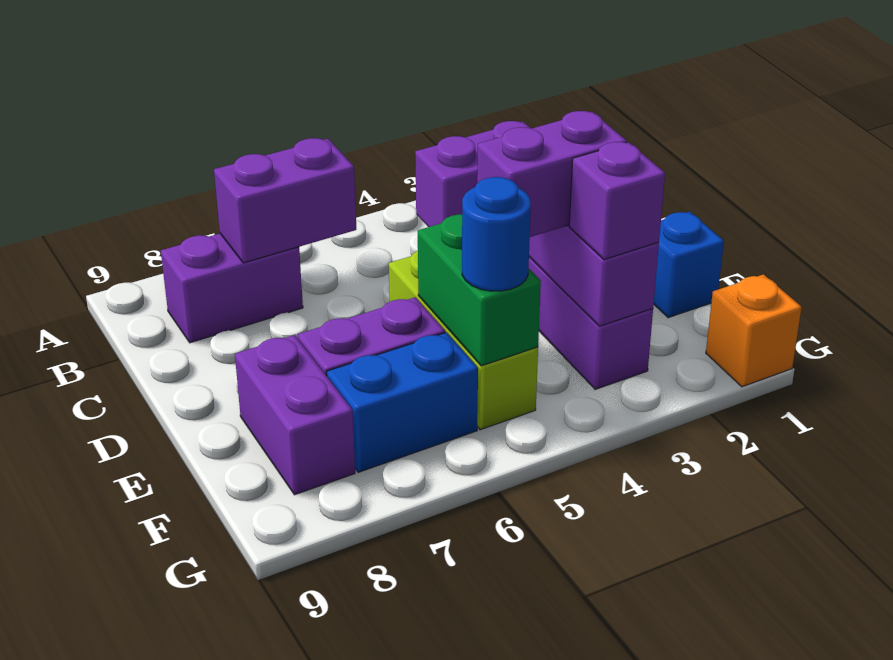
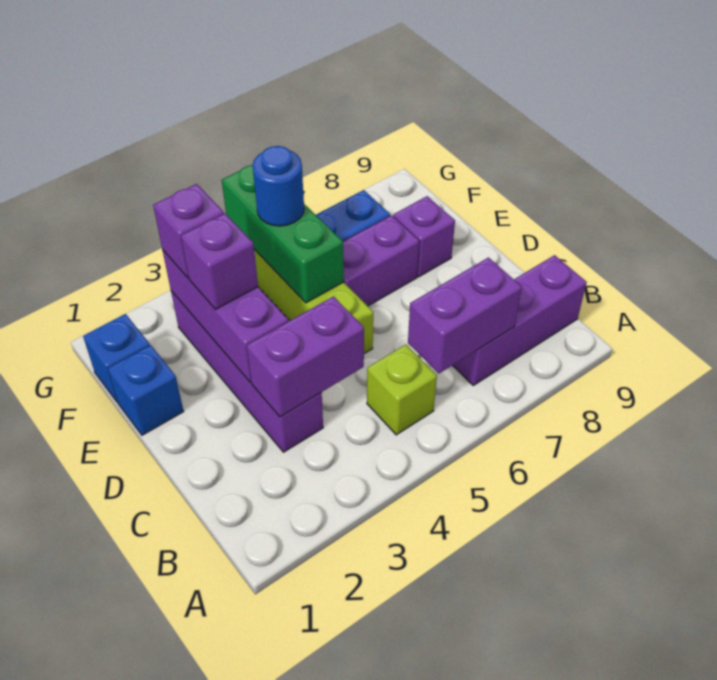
none -> lime brick B5 level 1
purple brick B7:B8 level 1 -> purple brick B7:B9 level 1
purple brick E3:E4 level 3 -> purple brick E3 level 3
green brick E5:F5 level 2 -> green brick E5:G5 level 2
purple brick E8:F8 level 1 -> purple brick E8 level 1
none -> blue brick F1 level 1
orange brick G1 level 1 -> none

